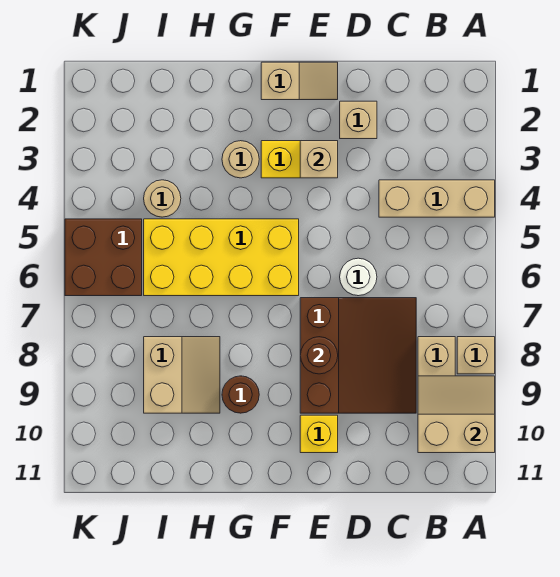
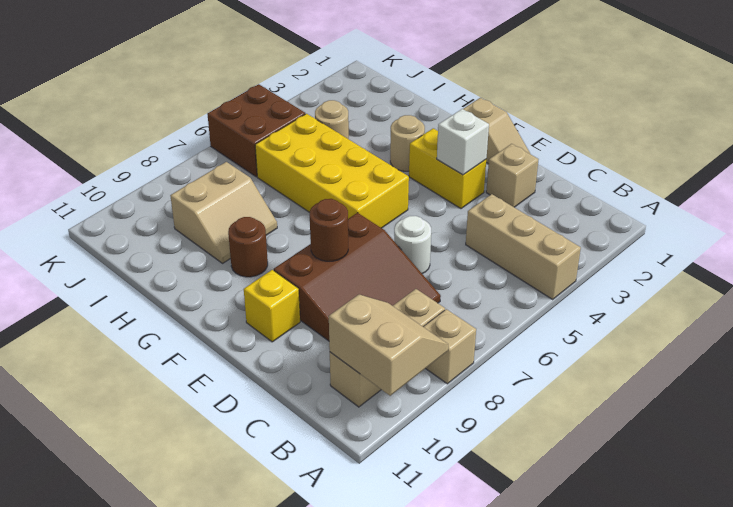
tan brick E3 level 2 -> white brick E3 level 2

